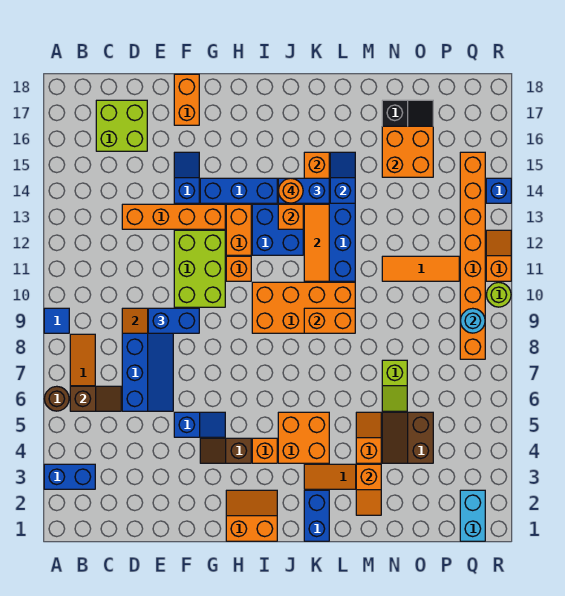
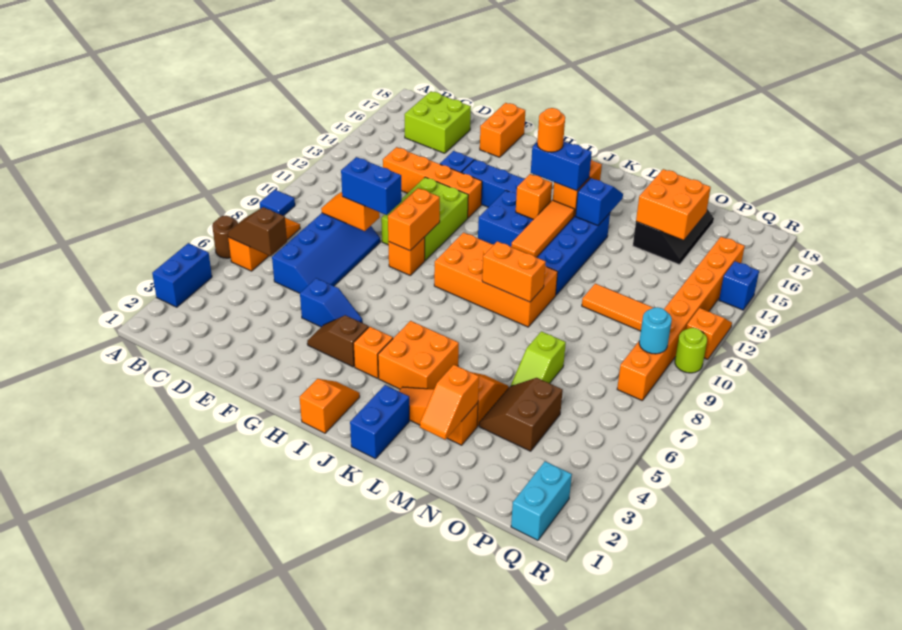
blue brick A3:B3 level 1 -> blue brick A3:A4 level 1
brown slope B6:C6 level 2 top B -> brown slope B6:C6 level 2 top C
orange slope H1:I2 level 1 top 1 -> orange slope I1:I2 level 1 top 1
orange brick H11 level 1 -> orange brick G9 level 1
orange brick H12:H13 level 1 -> orange brick G9:G10 level 2

